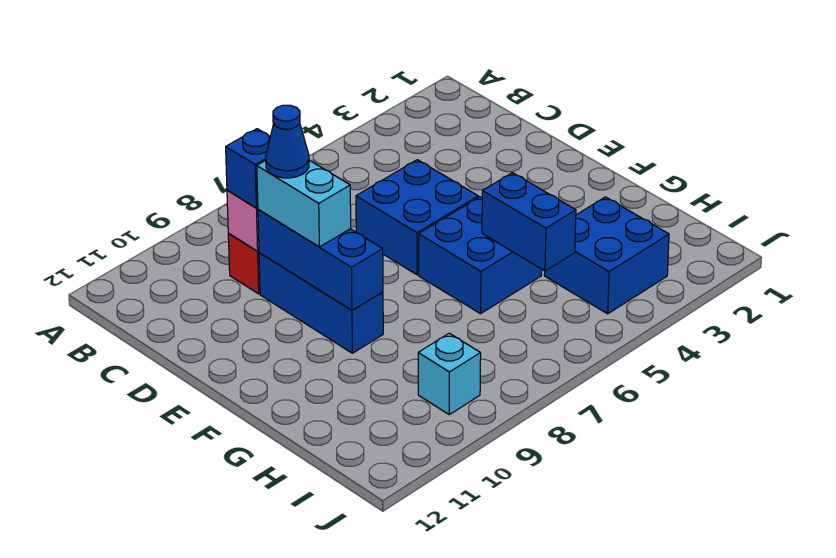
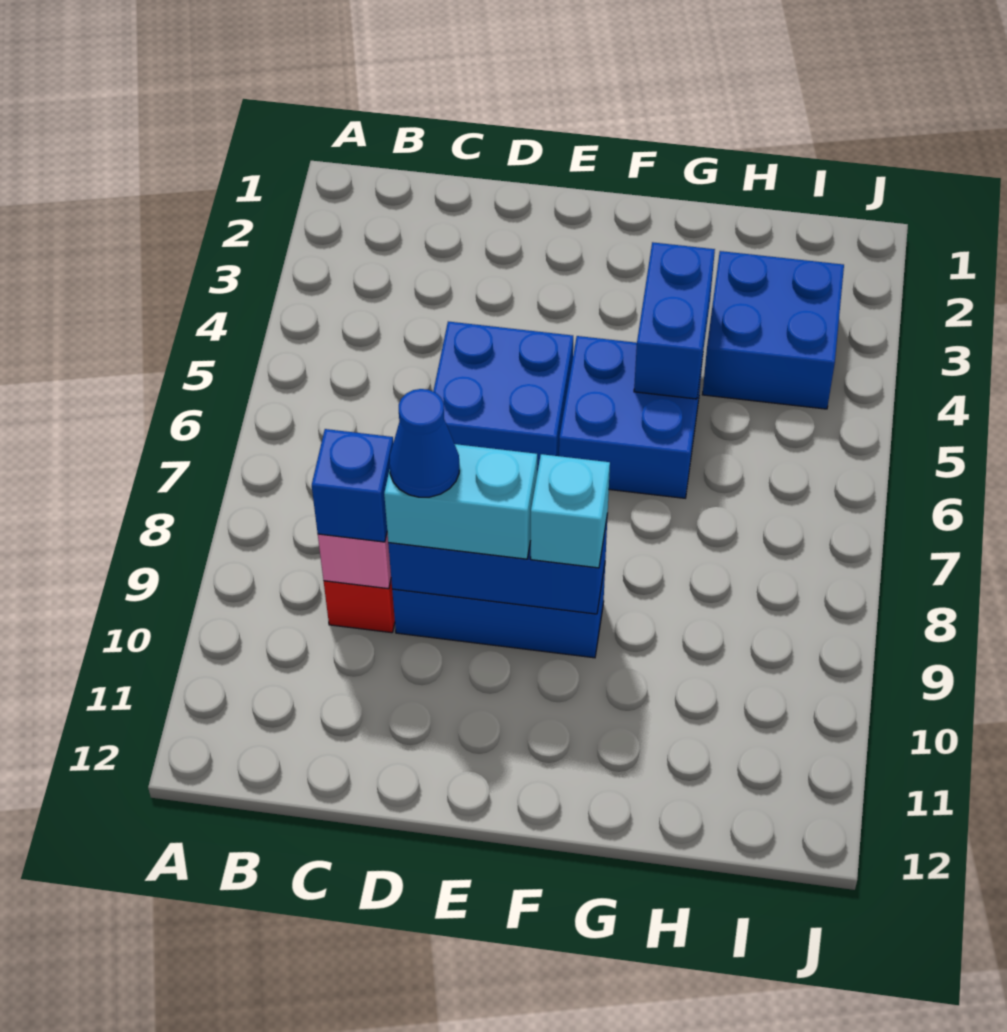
blue brick G5:H5 level 2 -> blue brick G4:G5 level 2
cyan brick I9 level 1 -> cyan brick F9 level 3

